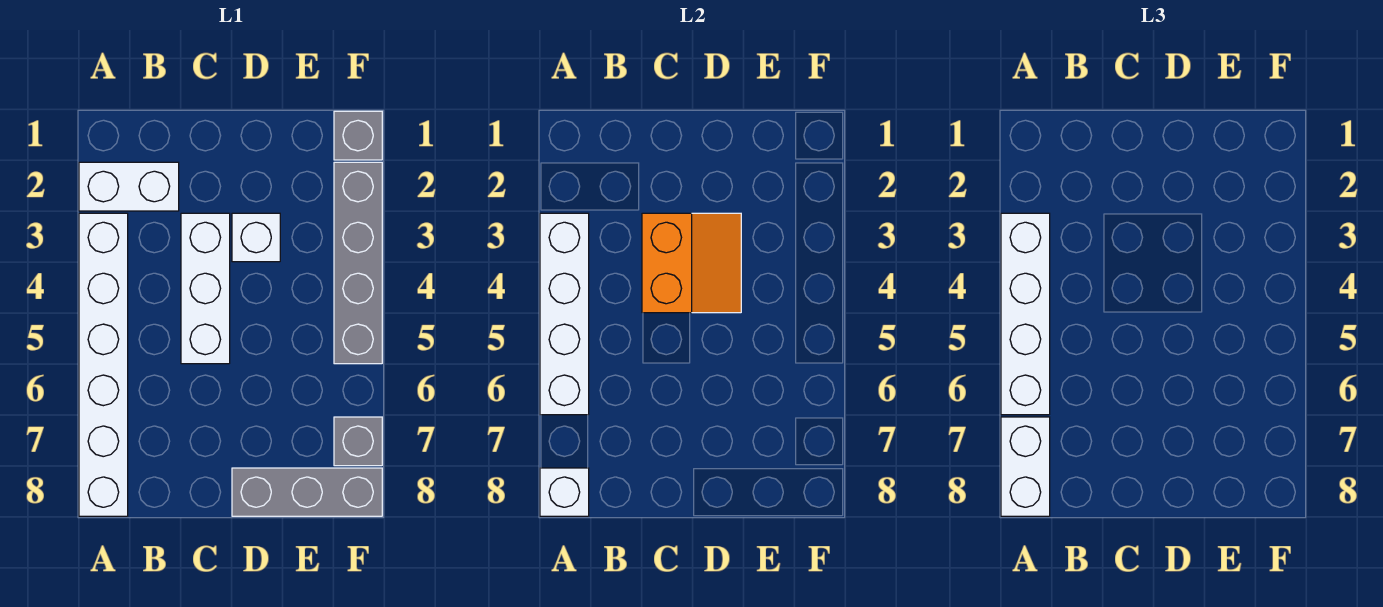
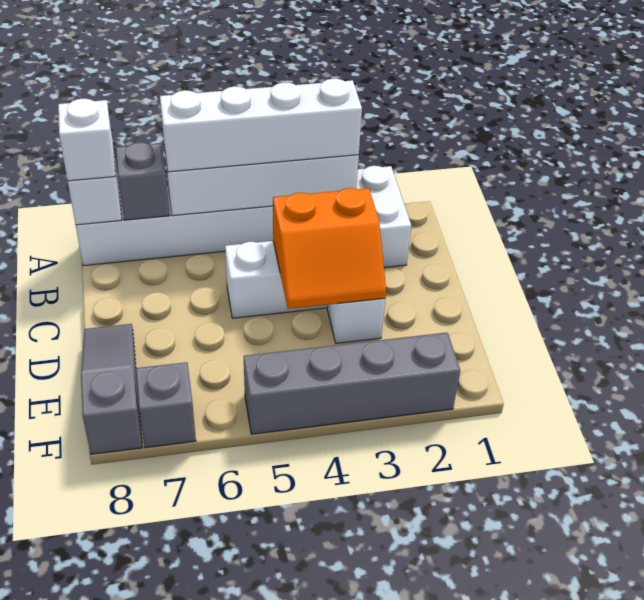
white brick A7:A8 level 3 -> white brick A8 level 3
grey brick D8:F8 level 1 -> grey slope D8:F8 level 1 top F
grey brick F1 level 1 -> grey brick A7 level 2

